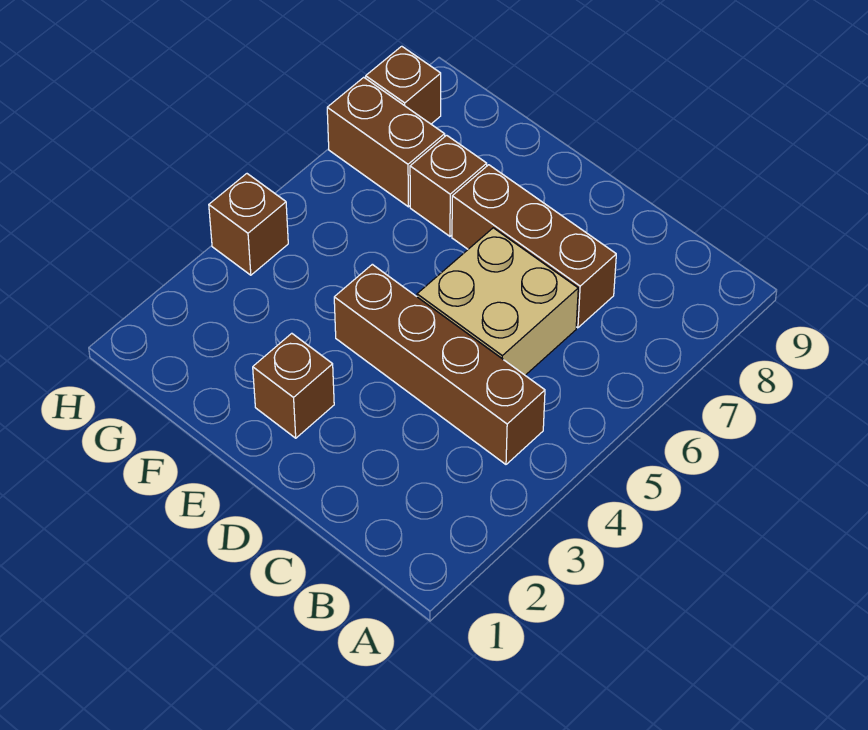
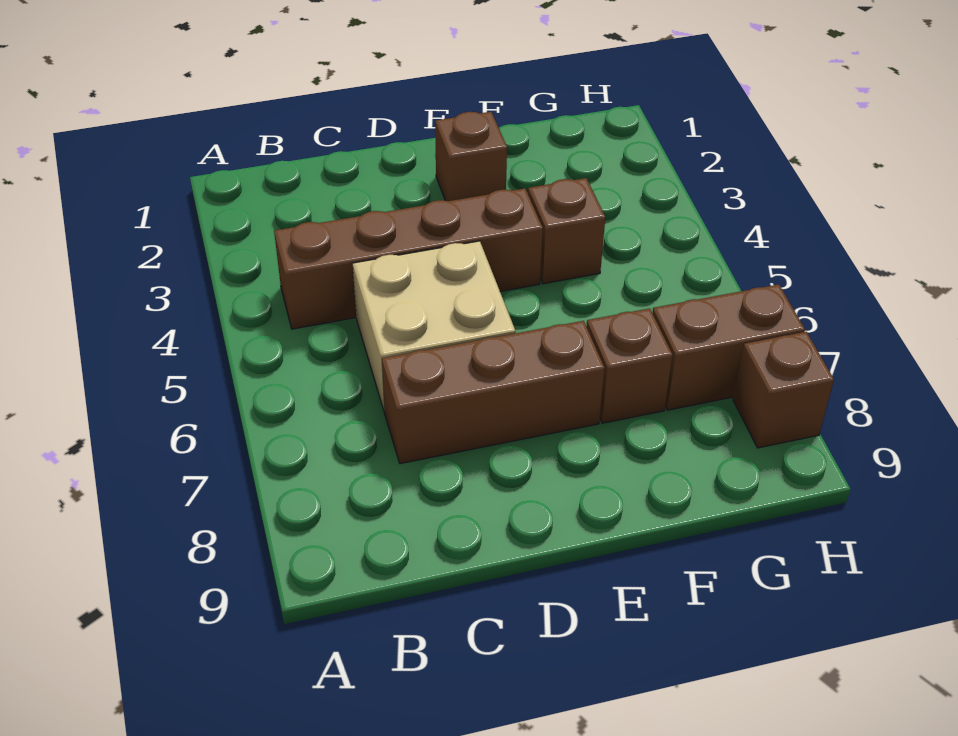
brown brick H4 level 1 -> brown brick F4 level 1

